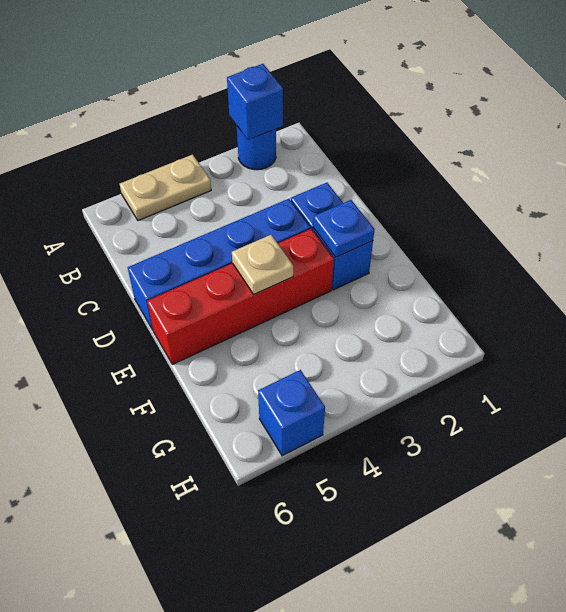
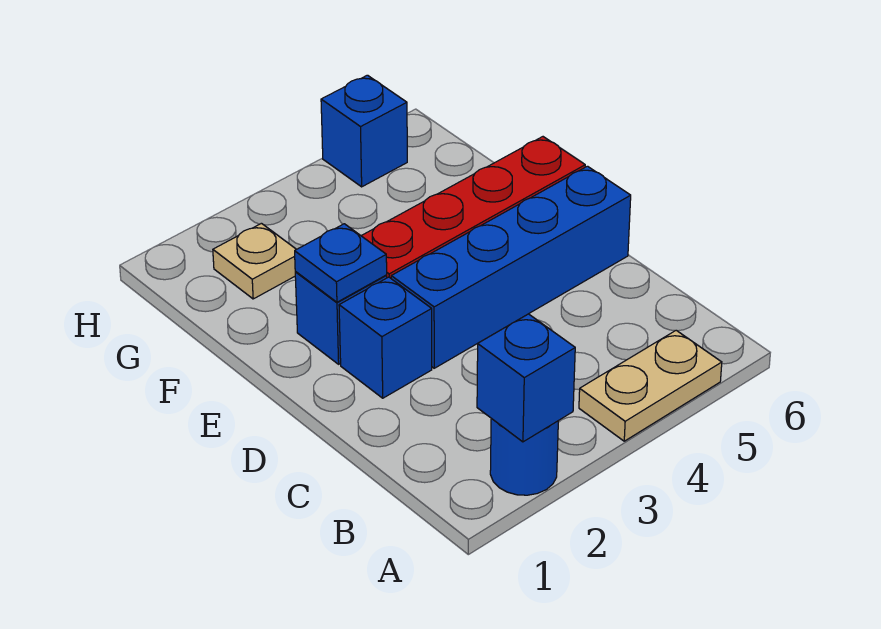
tan plate E4 level 2 -> tan plate G2 level 1

